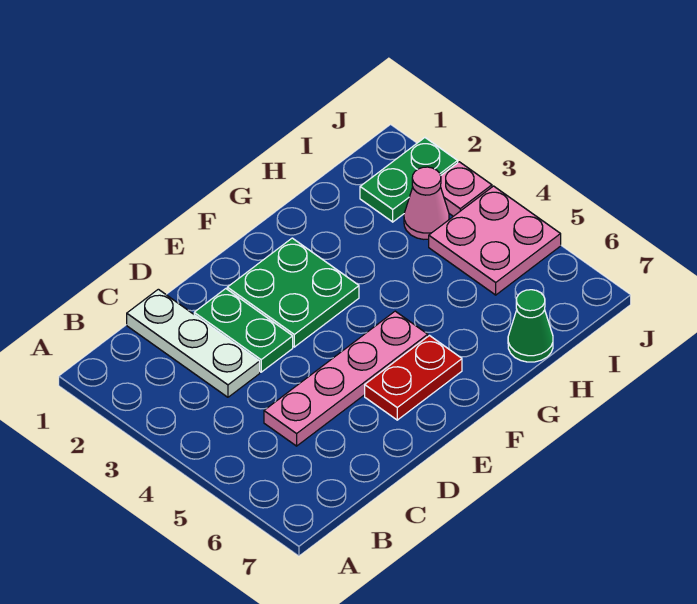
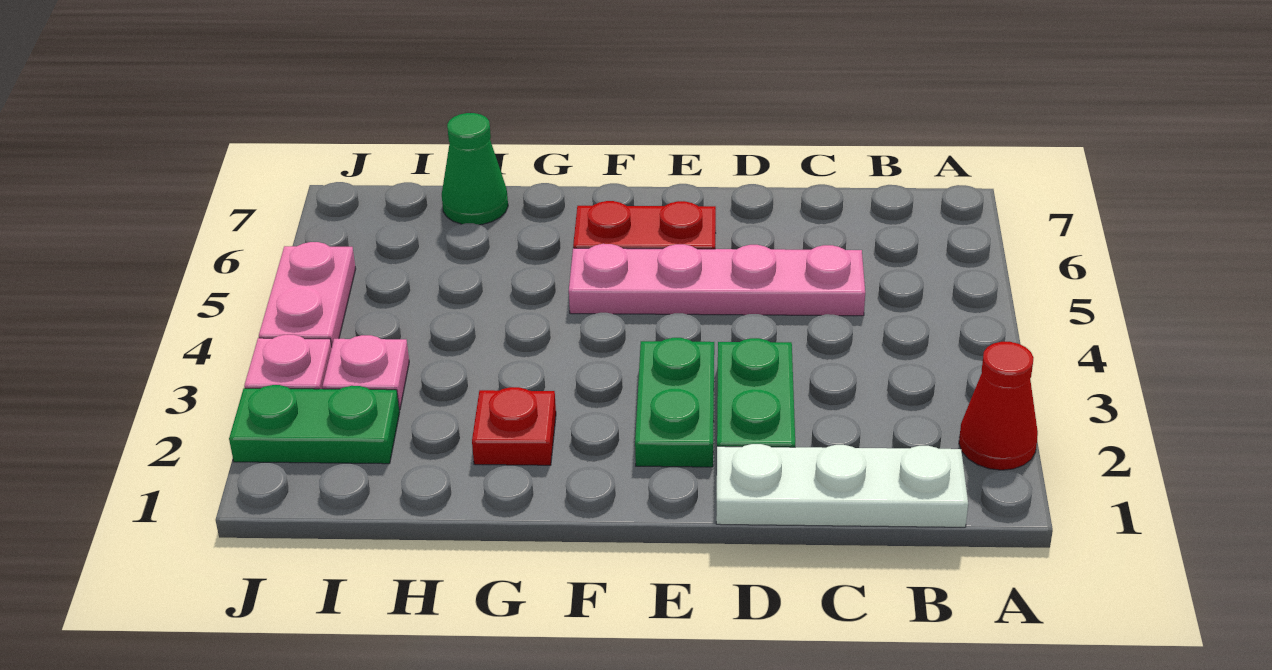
none -> red cone A2 level 1
white plate C1:C3 level 1 -> white plate B1:D1 level 1
green plate E2:F3 level 1 -> green plate E2:E3 level 1
none -> red plate G2 level 1
pink cone I3 level 1 -> pink plate I3 level 1
pink plate I4:J5 level 1 -> pink plate J4:J5 level 1

